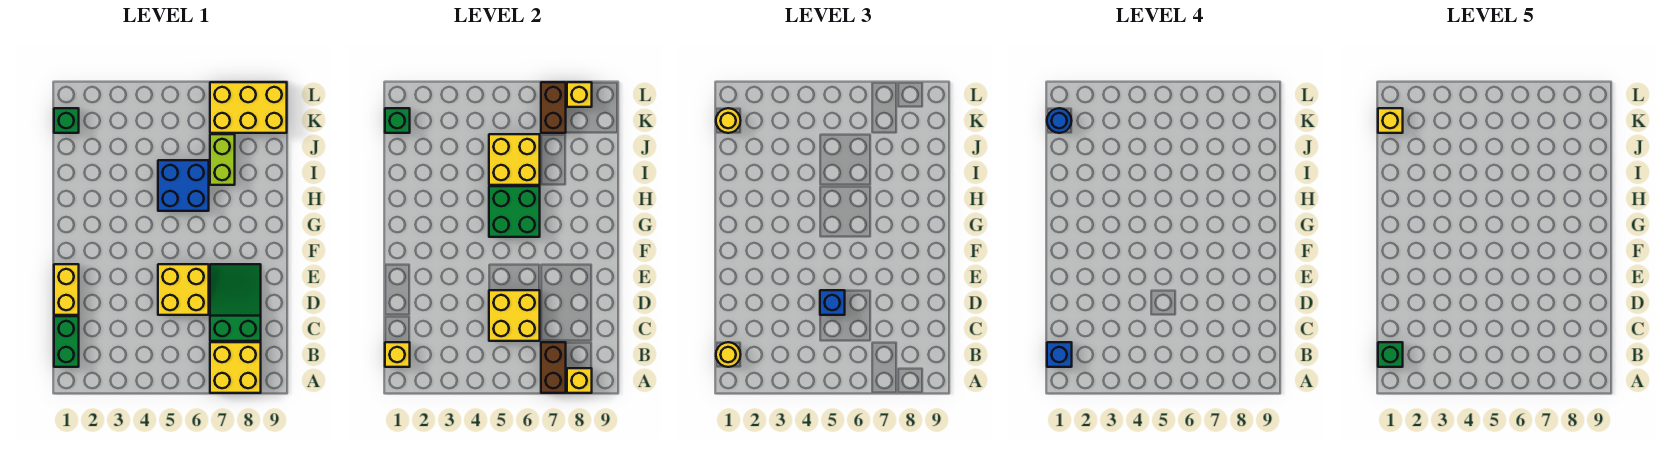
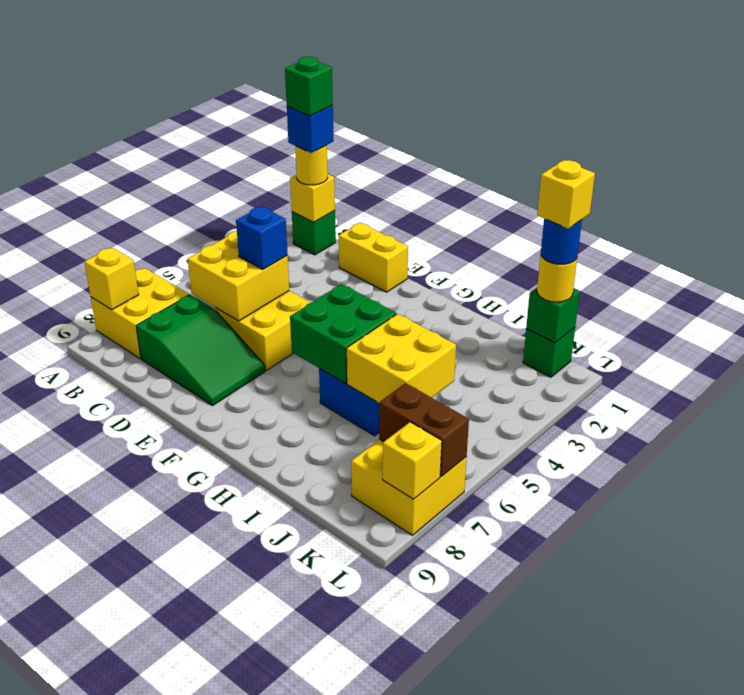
brown brick A7:B7 level 2 -> none
green brick B1:C1 level 1 -> green brick B1 level 1
lime brick I7:J7 level 1 -> none
yellow brick K7:L9 level 1 -> yellow brick K7:L8 level 1

